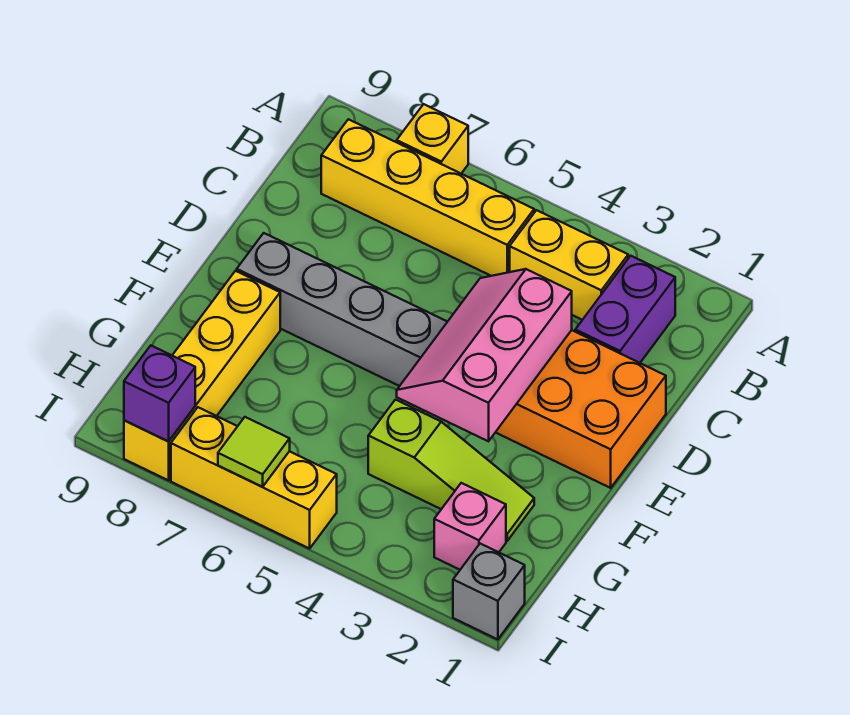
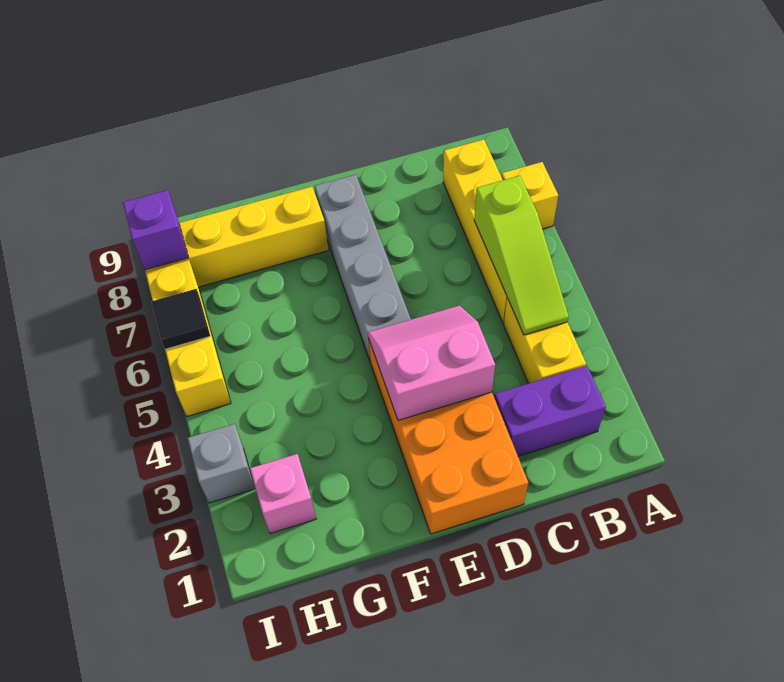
pink slope D3:F4 level 2 top 3 -> pink slope D3:E4 level 2 top 3
lime slope G2:G4 level 1 top 4 -> lime slope B4:B6 level 2 top 6
grey brick I1 level 1 -> grey brick I3 level 1
lime tile I6 level 2 -> black tile I6 level 2

